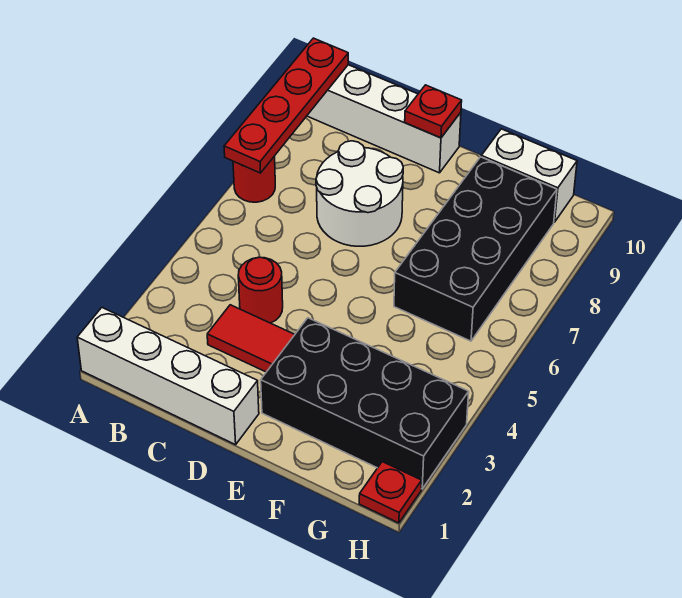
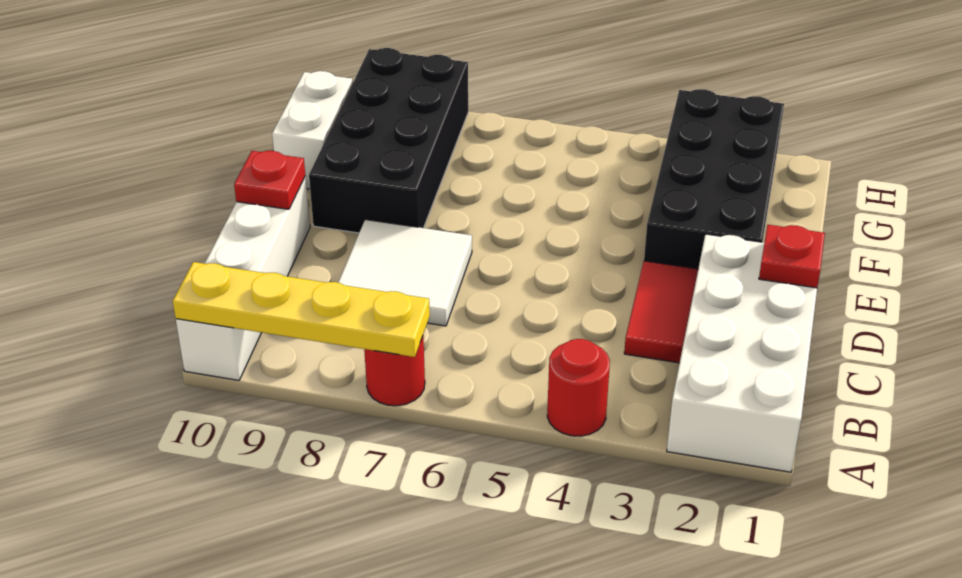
white brick A1:D1 level 1 -> white brick A1:D2 level 1
red plate A7:A10 level 2 -> yellow plate A7:A10 level 2
red round brick C4 level 1 -> red round brick A4 level 1
white round brick C7:D8 level 1 -> white tile C7:D8 level 1
black brick F6:G9 level 1 -> black brick E8:H9 level 1
red plate H1 level 1 -> red plate D1 level 2

